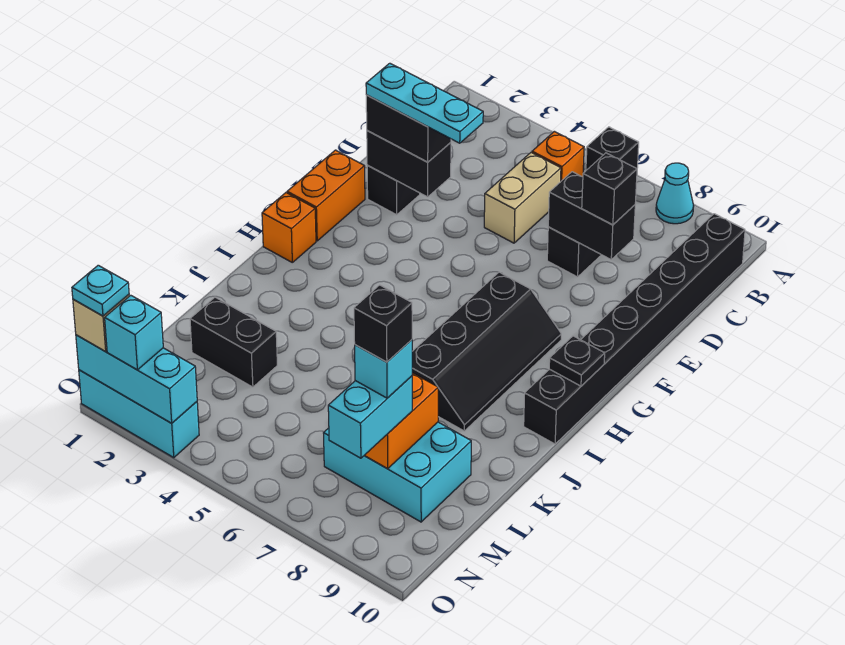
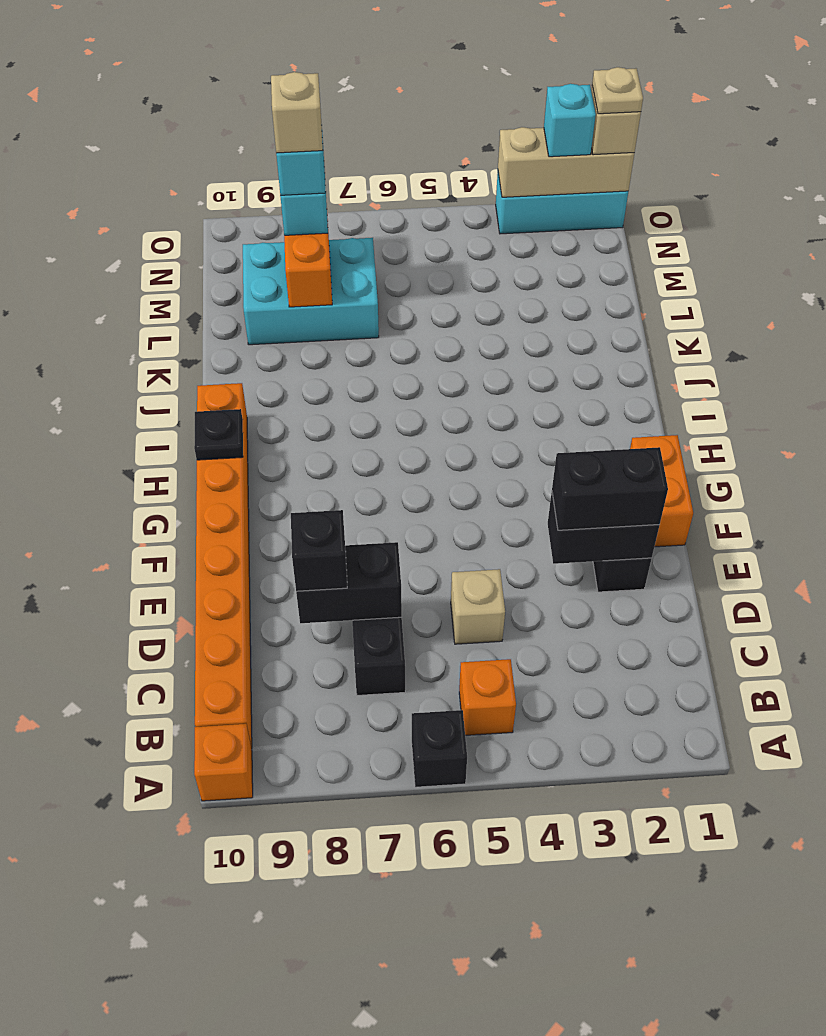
cyan cone A8 level 1 -> none
black brick B10:I10 level 1 -> orange brick B10:I10 level 1
tan brick C5:D5 level 1 -> tan brick D5 level 1
cyan plate E2:E4 level 4 -> none
black slope G7:J8 level 1 top 7 -> none
orange brick H1 level 1 -> orange brick A10 level 1
black brick L2:L3 level 1 -> none
black brick M8 level 5 -> tan brick M8 level 5
cyan brick O1:O3 level 2 -> tan brick O1:O3 level 2
cyan plate O1 level 4 -> tan plate O1 level 4

